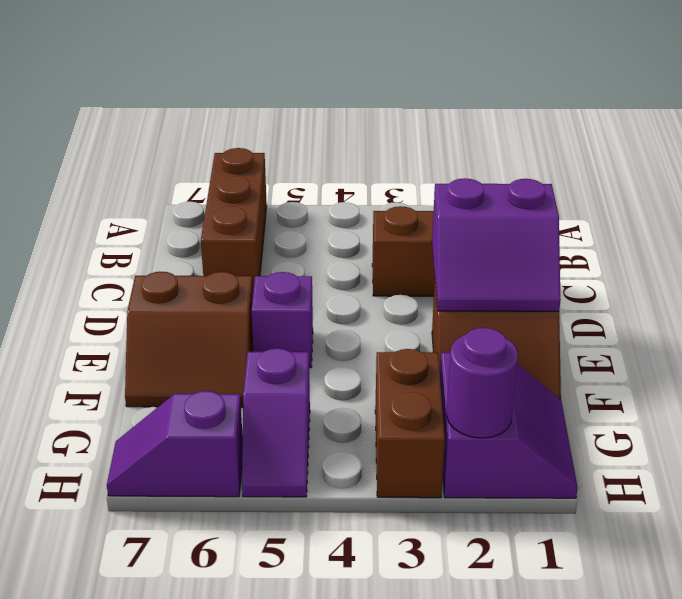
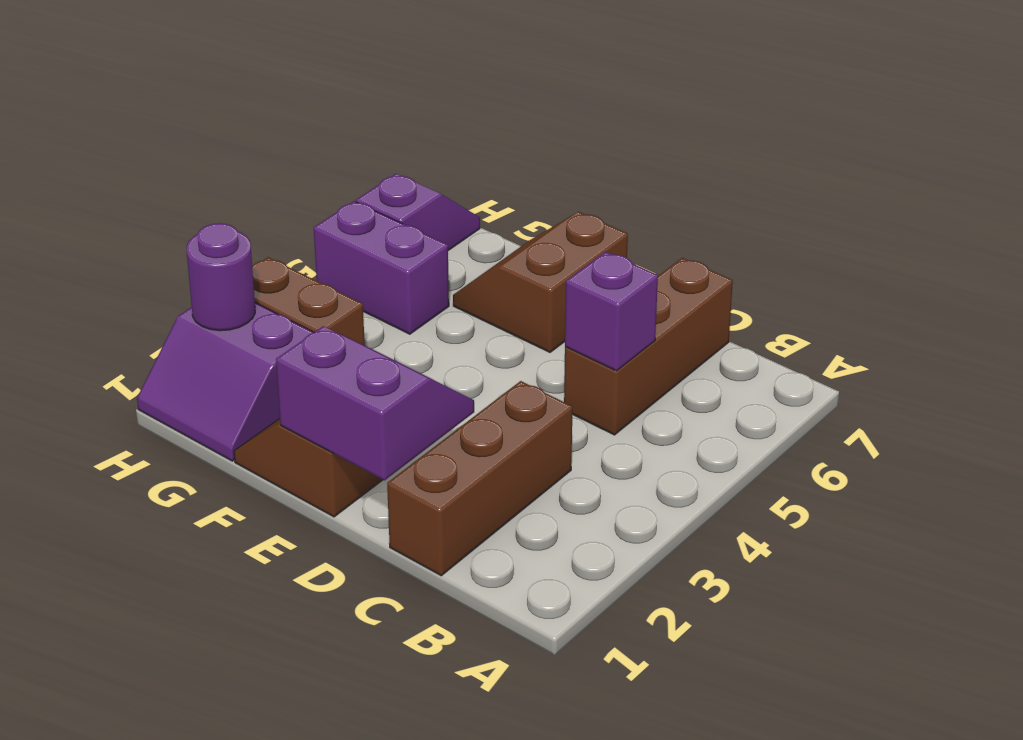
brown brick A6:C6 level 1 -> brown brick C5:C7 level 1
purple slope D1:E2 level 2 top D -> purple slope D1:E2 level 2 top 1
purple brick E5 level 1 -> purple brick C5 level 2
purple slope G5:H5 level 1 top G -> purple brick G5:H5 level 1

